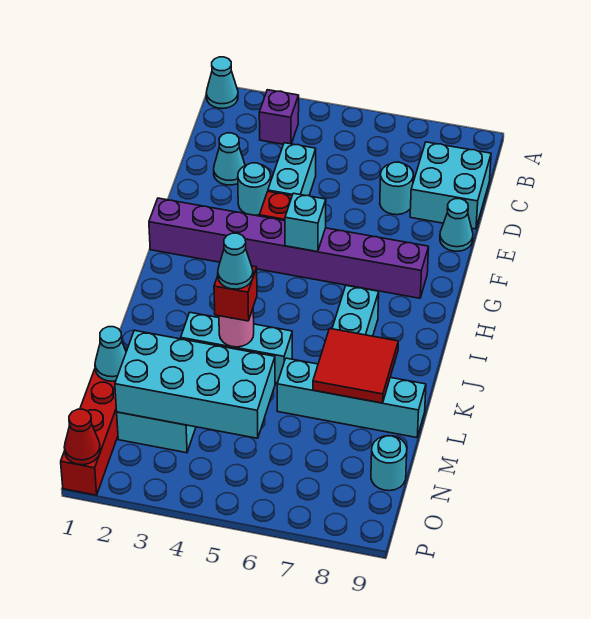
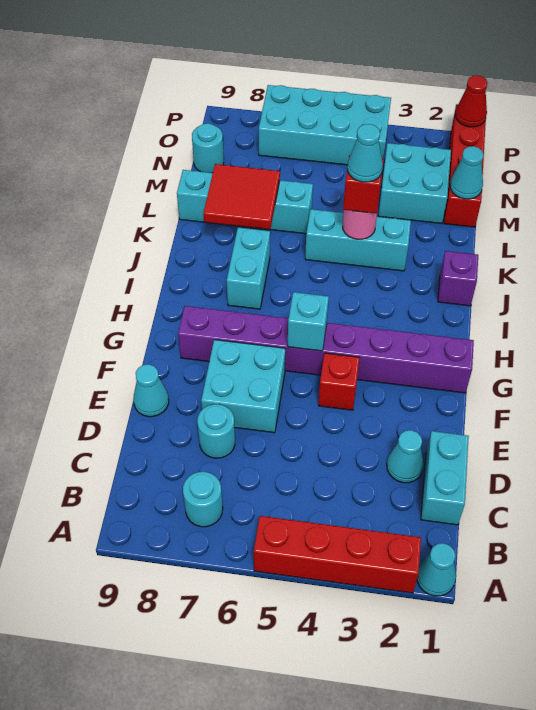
none -> red brick A2:A5 level 1
purple brick B3 level 1 -> purple brick J1 level 1
cyan brick C8:D9 level 1 -> cyan brick E6:F7 level 1
cyan brick D4:E4 level 1 -> cyan brick C1:D1 level 1
cyan round brick E3 level 1 -> cyan round brick B7 level 1
cyan brick M2:N5 level 2 -> cyan brick O4:P7 level 1

